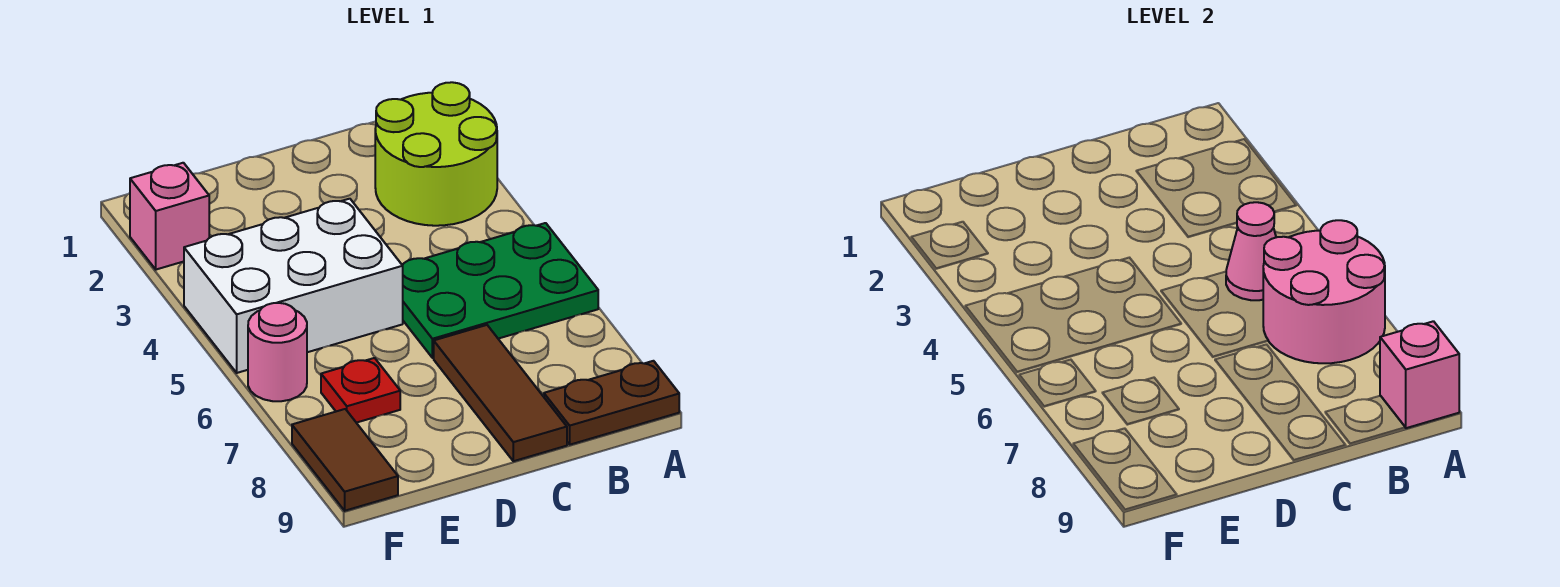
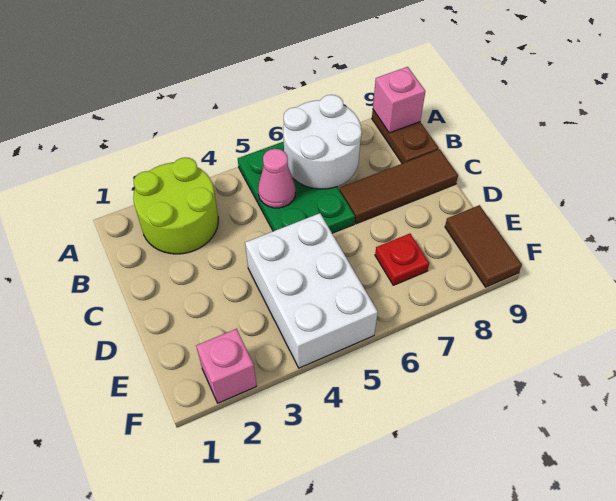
pink round brick A6:B7 level 2 -> white round brick A6:B7 level 2
pink round brick F6 level 1 -> none
brown tile F8:F9 level 1 -> brown tile E9:F9 level 1

